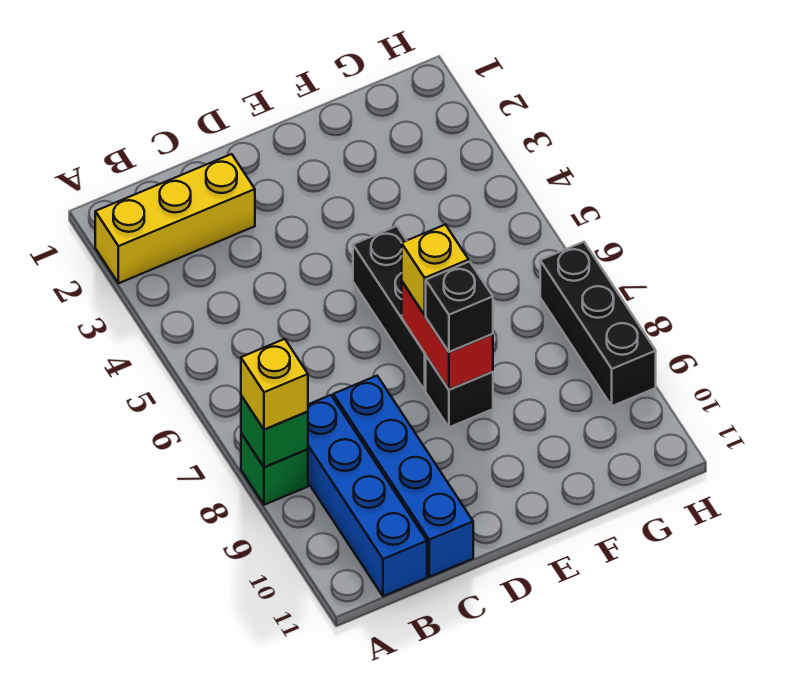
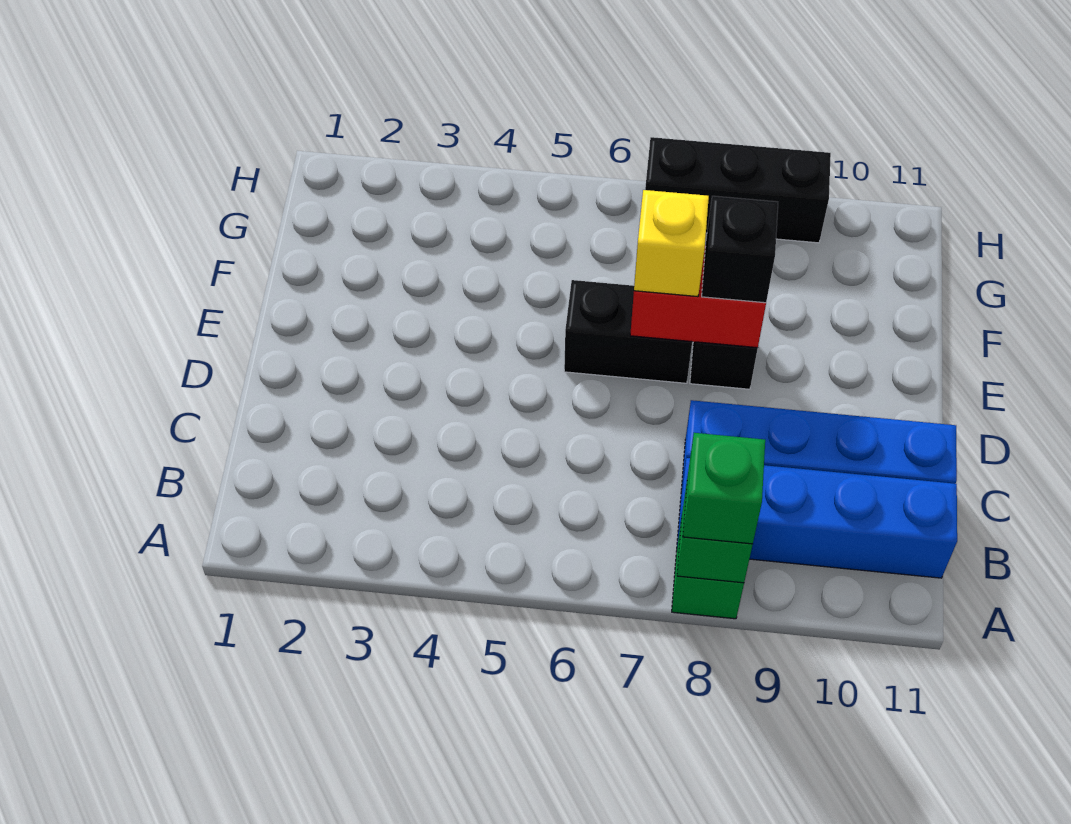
yellow brick A2:C2 level 1 -> none
yellow brick A8 level 3 -> green brick A8 level 3
black brick E5:E7 level 1 -> black brick E6:E7 level 1

